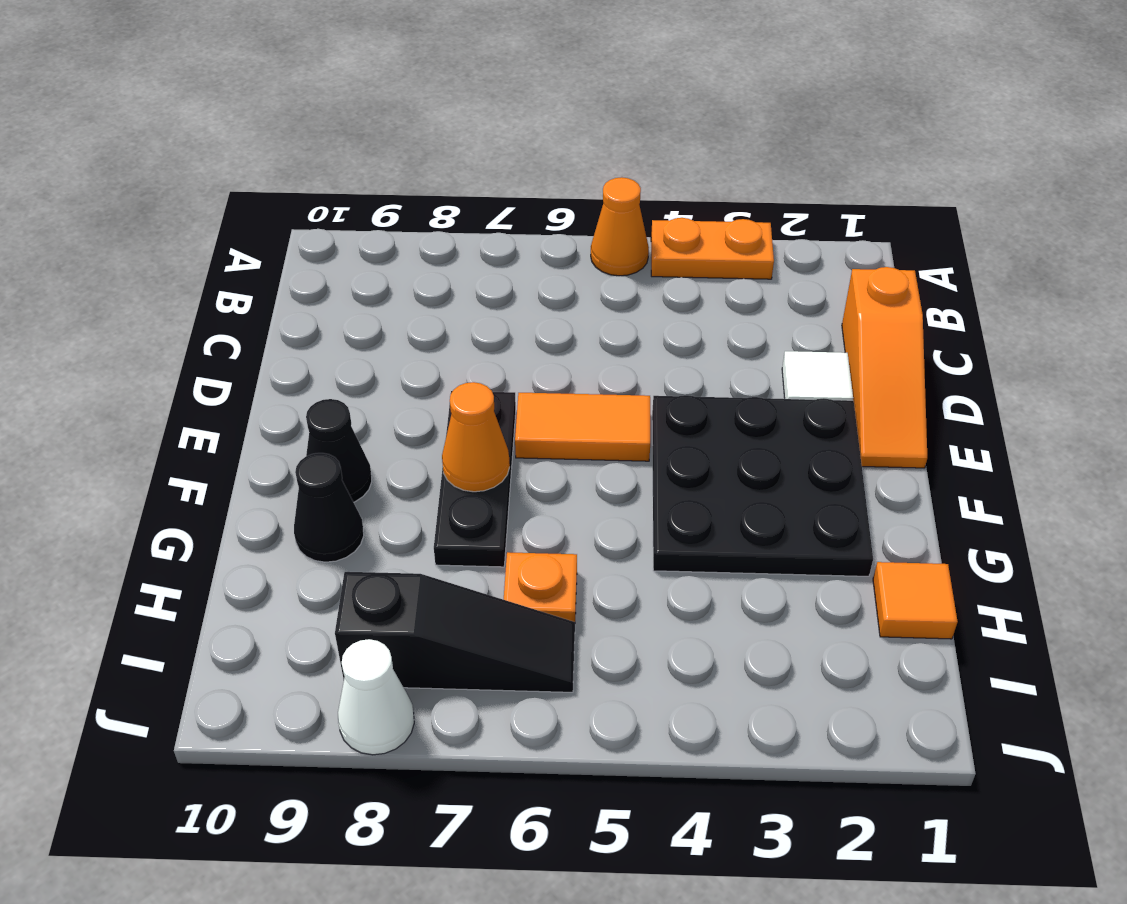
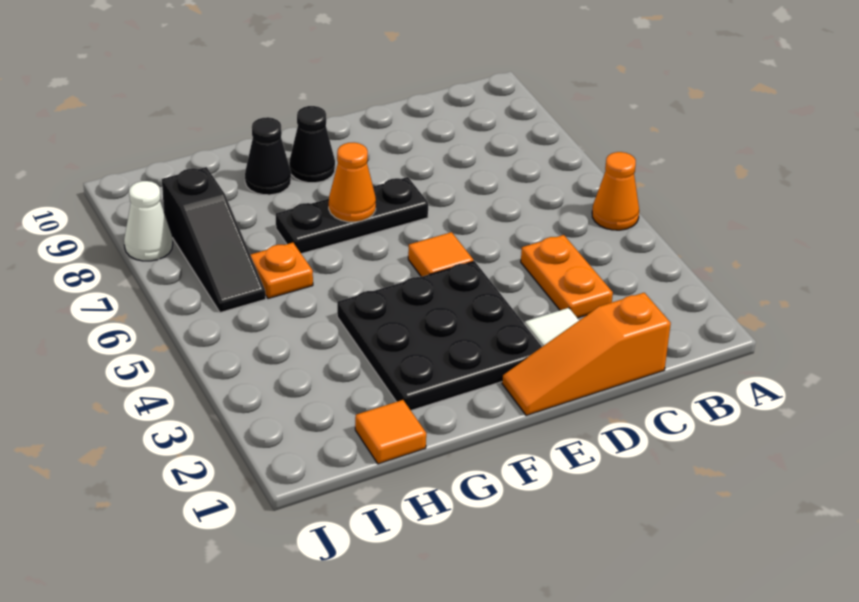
orange plate A3:A4 level 1 -> orange plate C3:C4 level 1
orange tile E5:E6 level 1 -> orange tile E5 level 1

